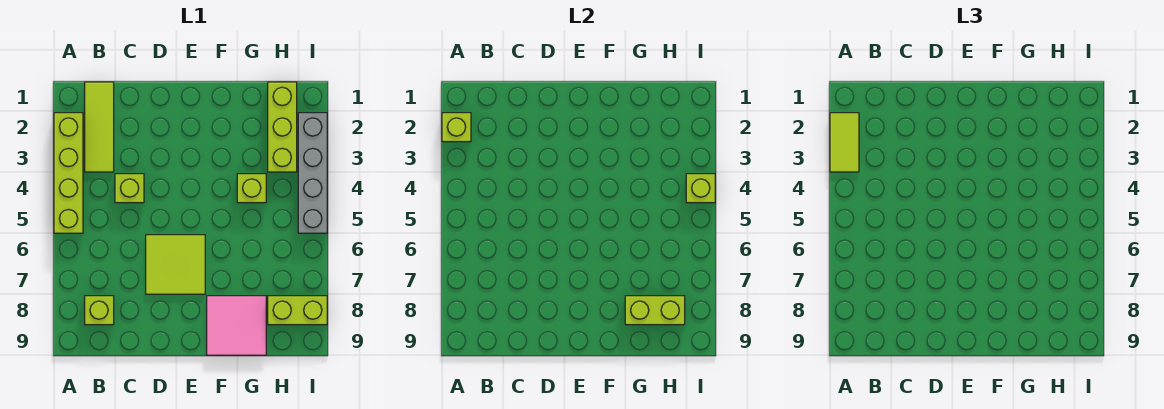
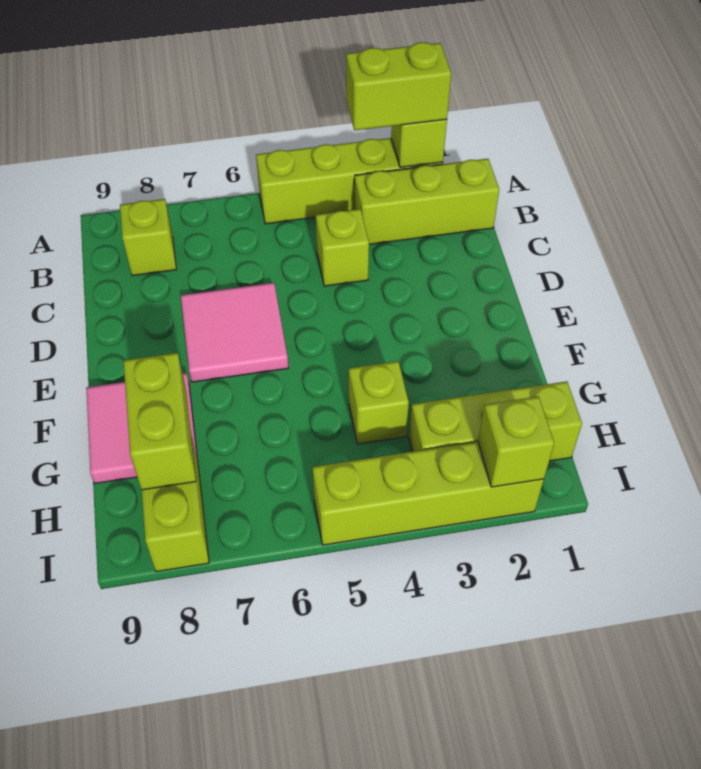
lime tile A2:A3 level 3 -> lime brick A2:A3 level 3
lime tile B1:B3 level 1 -> lime brick B1:B3 level 1
lime tile D6:E7 level 1 -> pink tile D6:E7 level 1
grey brick I2:I5 level 1 -> lime brick I2:I5 level 1
lime brick I4 level 2 -> lime brick I2 level 2

